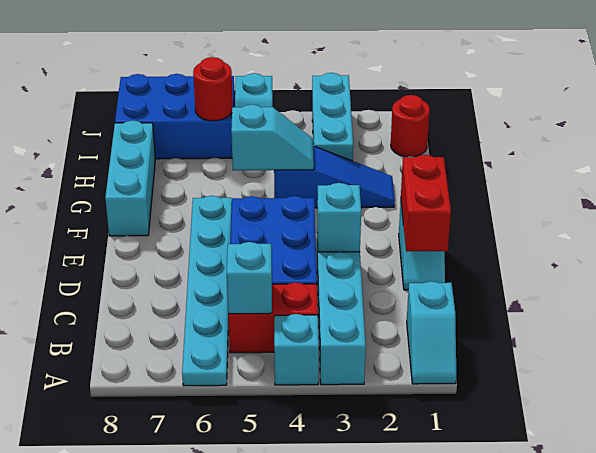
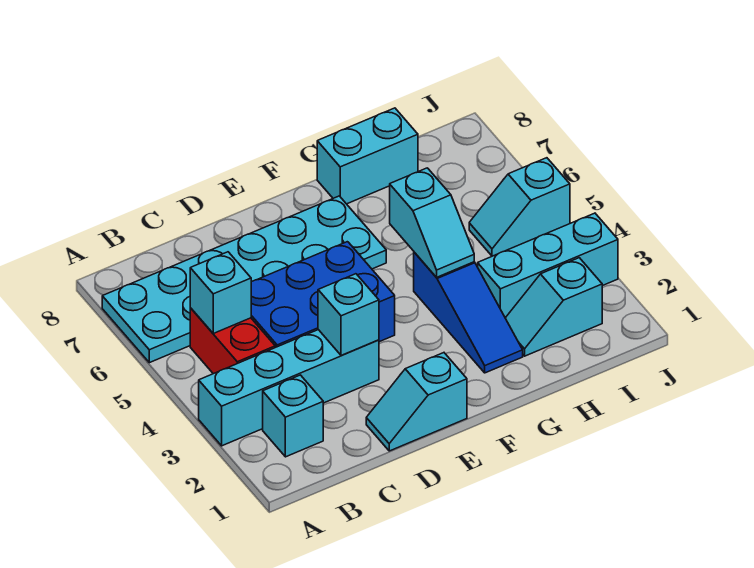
cyan slope A1:B1 level 1 top B -> cyan slope H2:I2 level 1 top I
cyan brick A4 level 1 -> cyan brick B2 level 1
cyan plate A6:F6 level 1 -> cyan plate A6:F7 level 1
red brick D1:E1 level 2 -> none
cyan brick F8:H8 level 1 -> cyan brick G8:H8 level 1
red round brick I1 level 1 -> none
blue brick I6:J8 level 1 -> none
red round brick I6 level 2 -> none

